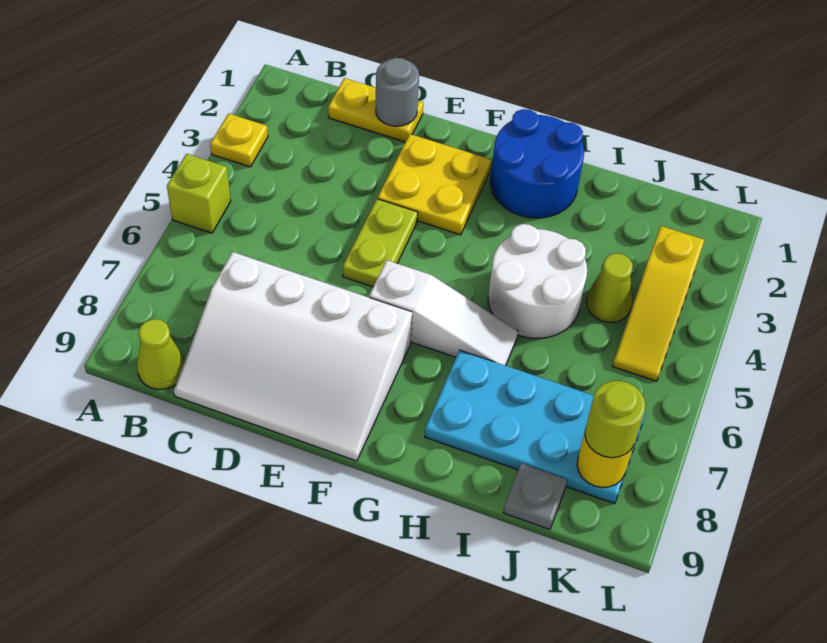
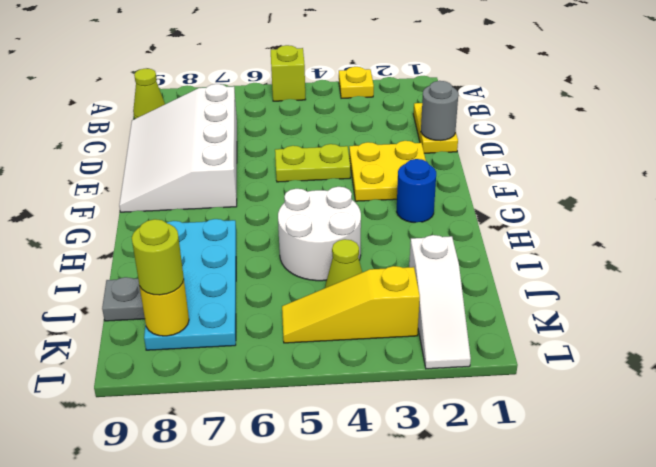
white slope F6:H6 level 1 top F -> white slope J2:L2 level 1 top J
blue round brick G1:H2 level 1 -> blue round brick G2 level 1

